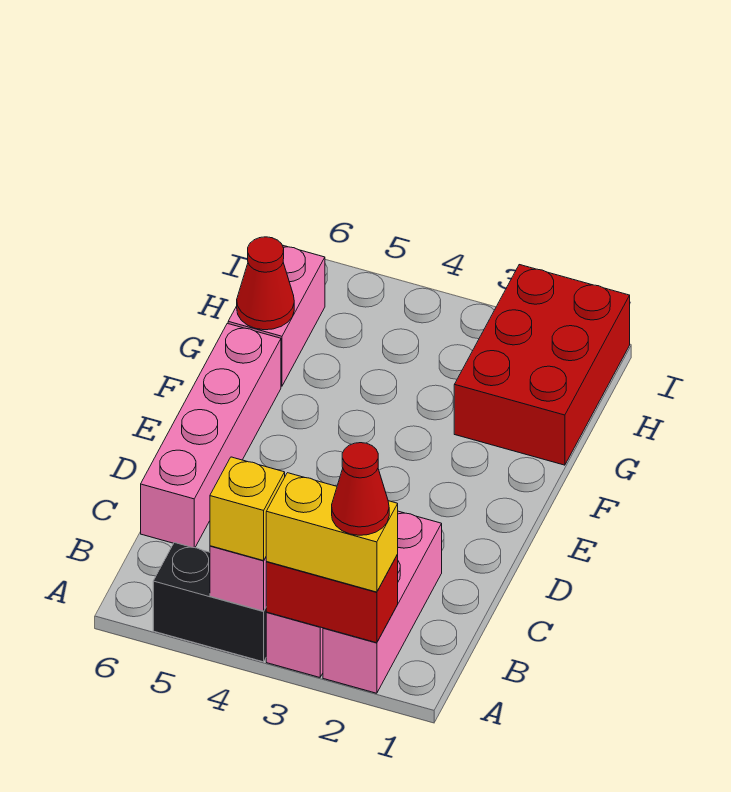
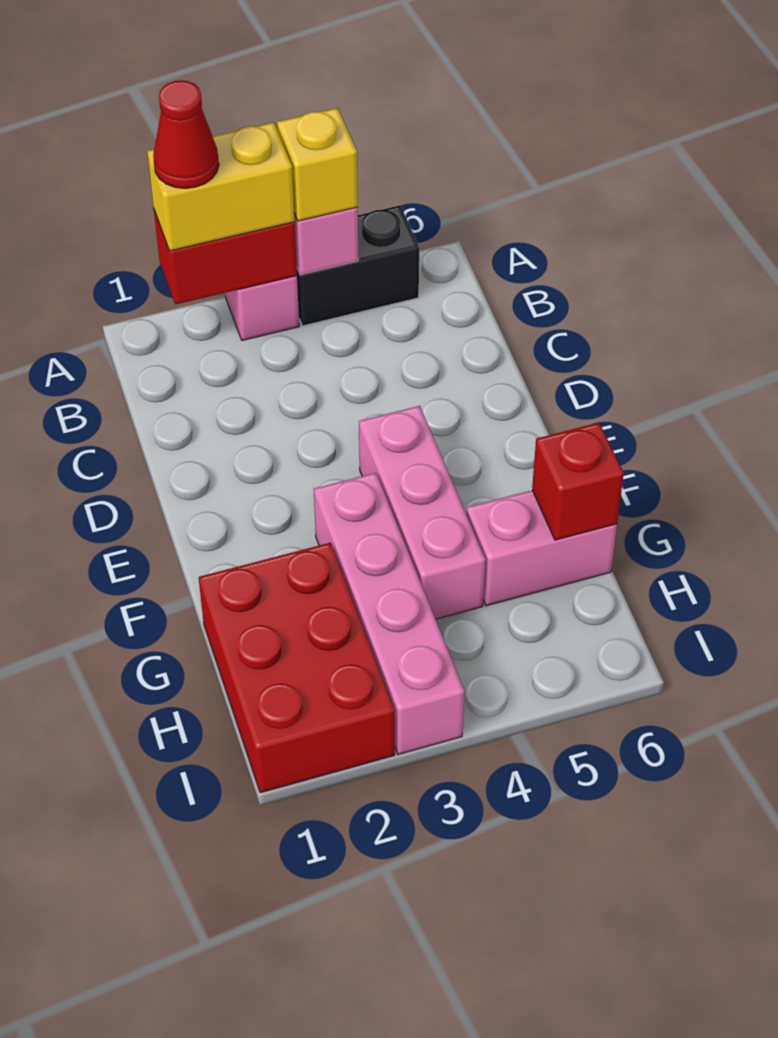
pink brick A2:C2 level 1 -> pink brick E4:G4 level 1
pink brick C6:F6 level 1 -> pink brick F3:I3 level 1
pink brick G6:H6 level 1 -> pink brick G5:G6 level 1
red cone G6 level 2 -> red brick G6 level 2

